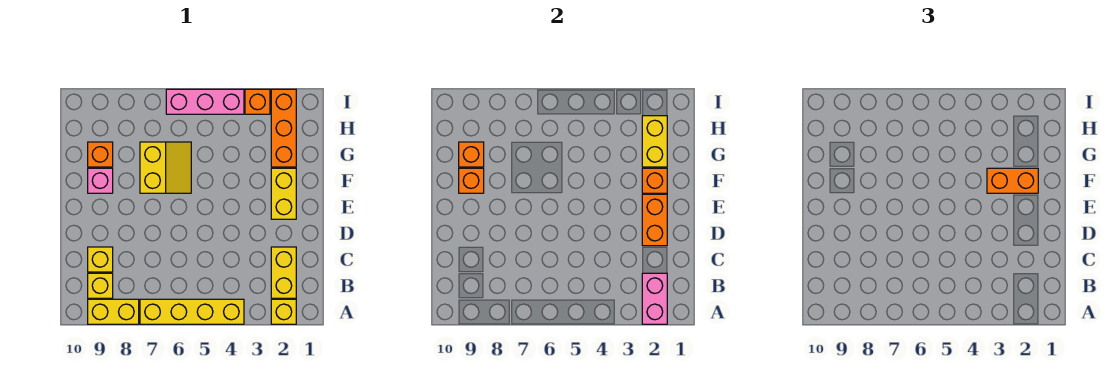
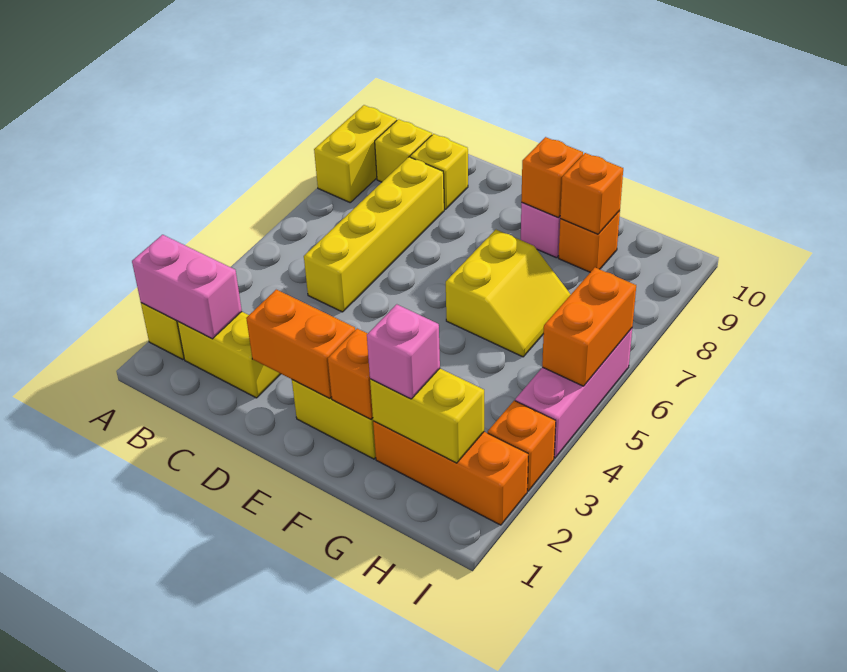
yellow brick A4:A7 level 1 -> yellow brick C5:C8 level 1
orange brick F2:F3 level 3 -> orange brick I5:I6 level 2
yellow slope F6:G7 level 1 top 7 -> yellow slope F6:G7 level 1 top F
none -> pink brick G2 level 3

